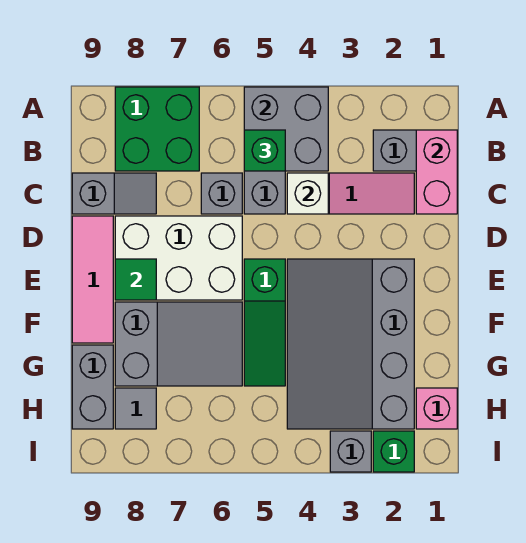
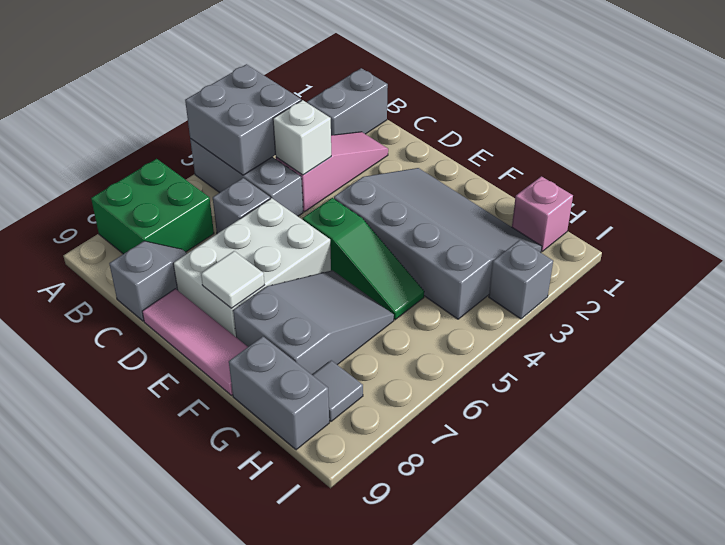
pink brick B1:C1 level 2 -> none
green brick B5 level 3 -> none
grey slope E2:H4 level 1 top 2 -> grey slope E2:H4 level 1 top 4
green tile E8 level 2 -> white tile E8 level 2
green brick I2 level 1 -> none

